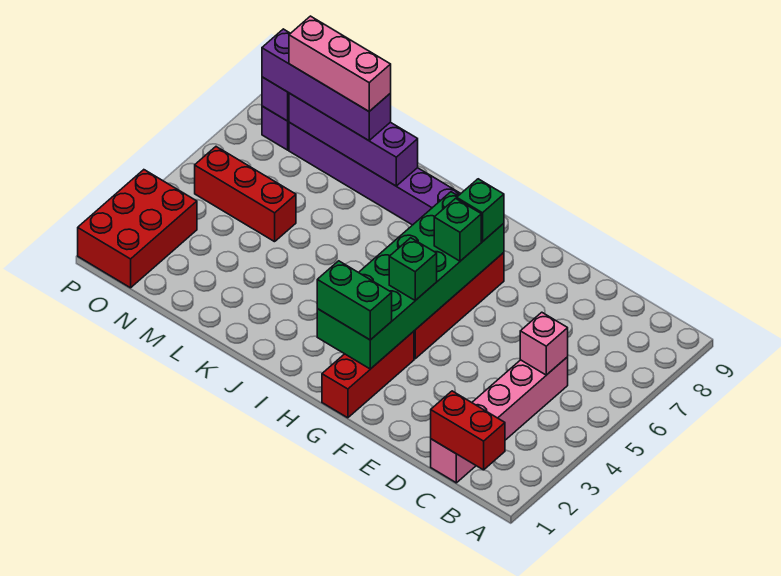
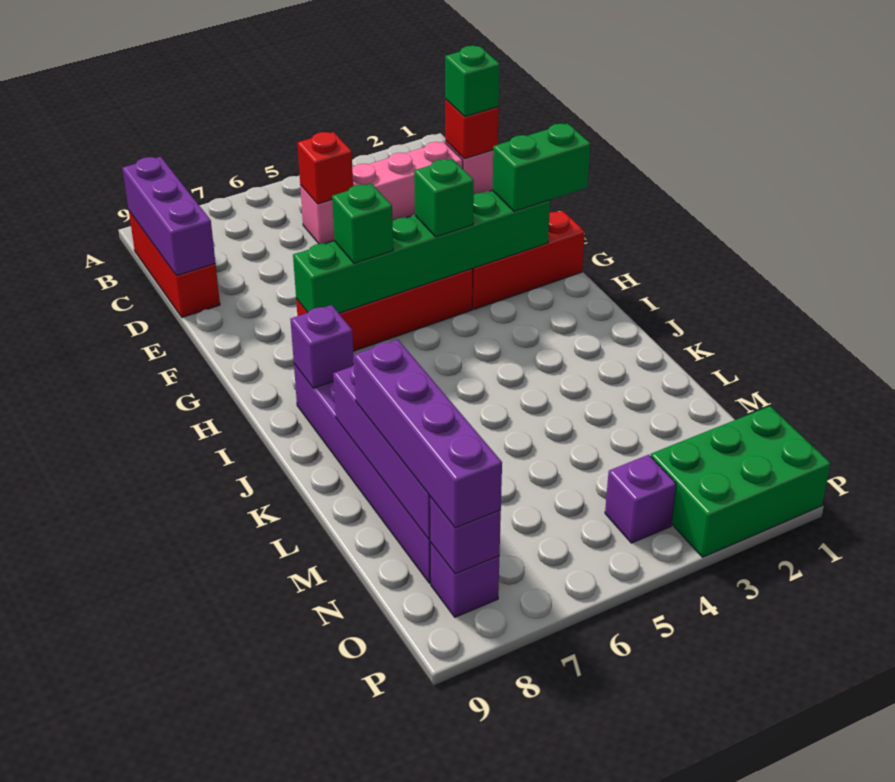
red brick B1:C1 level 2 -> red brick C1 level 2
none -> purple brick B9:D9 level 2
pink brick C5 level 2 -> red brick C5 level 2
green brick G2:H7 level 2 -> green brick G2:G7 level 2
green brick G2:H2 level 3 -> green brick G1:G2 level 3
green brick G7 level 3 -> green brick C1 level 3
none -> purple brick I8 level 2
pink brick L8:N8 level 4 -> none
red brick M5:O5 level 1 -> red brick B9:D9 level 1
red brick O1:P3 level 1 -> green brick O1:P3 level 1
none -> purple brick O4 level 1

